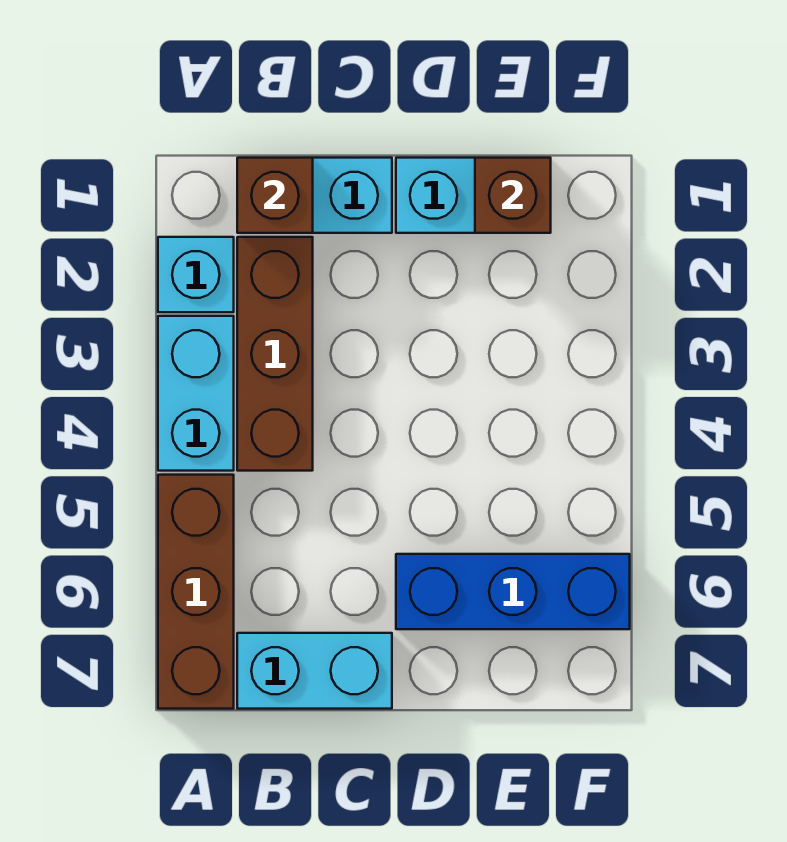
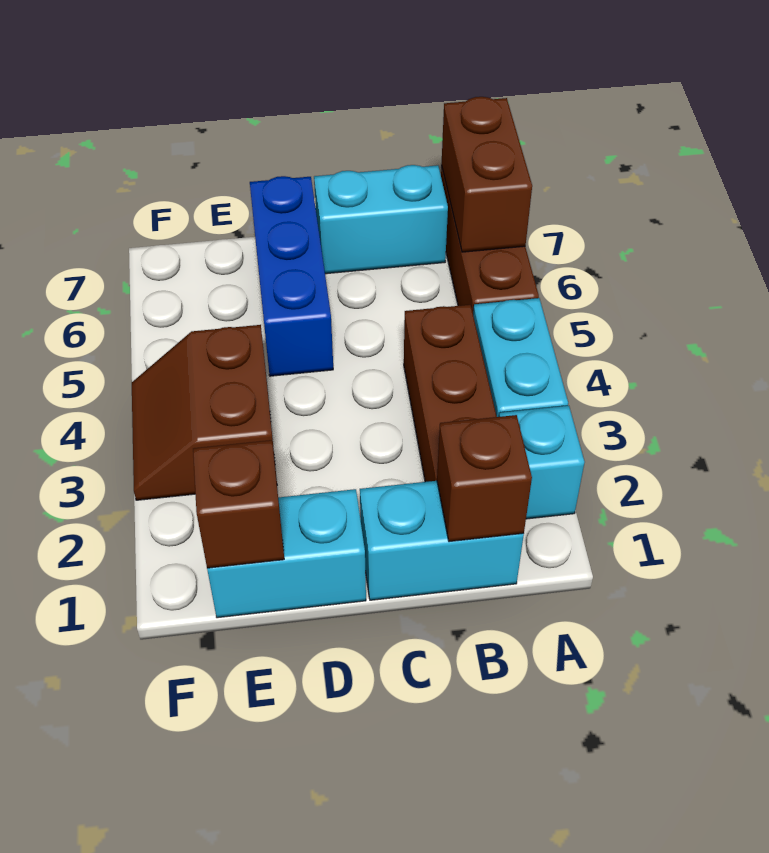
none -> brown brick A6:A7 level 2
blue brick D6:F6 level 1 -> blue brick D5:D7 level 1
none -> brown slope E3:F4 level 1 top E

